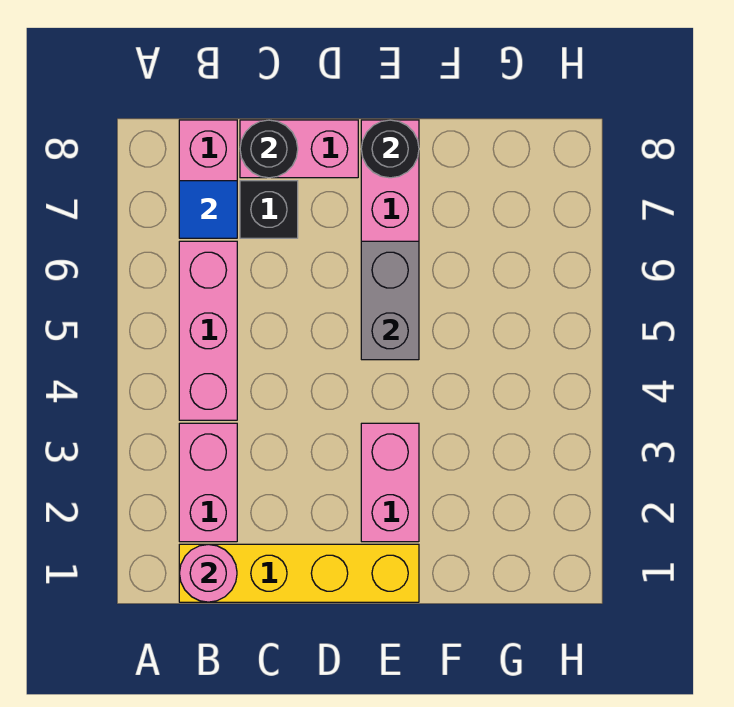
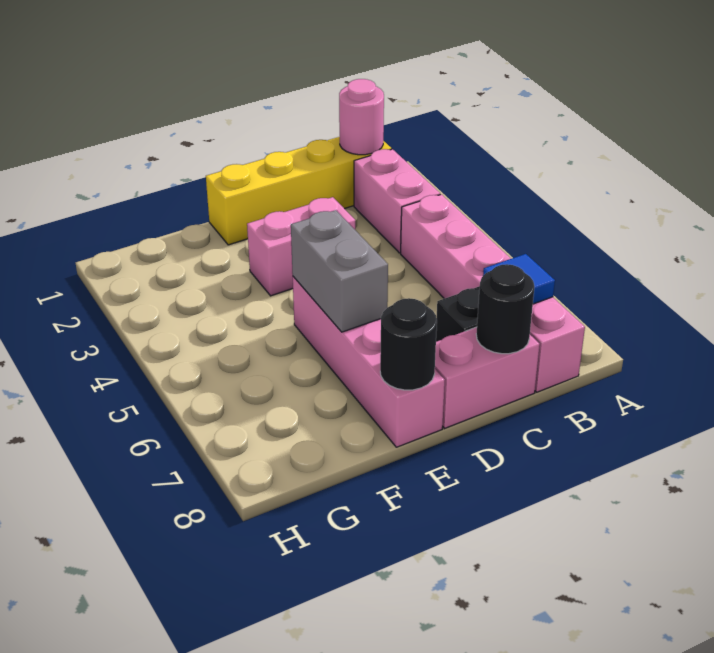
pink brick E2:E3 level 1 -> pink brick D3:E3 level 1

